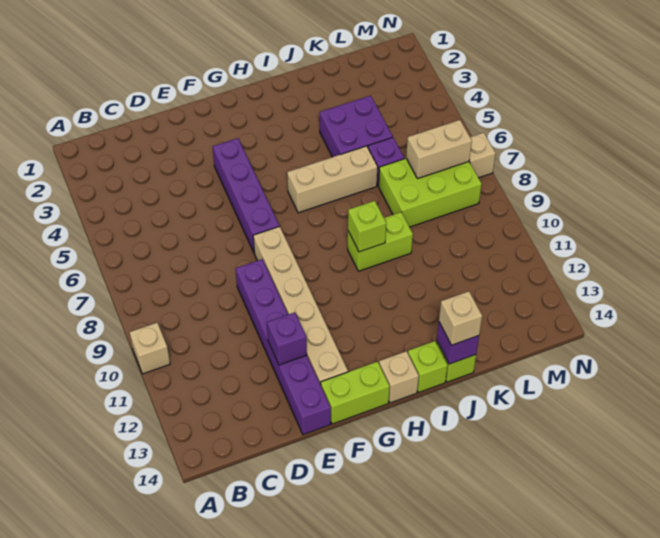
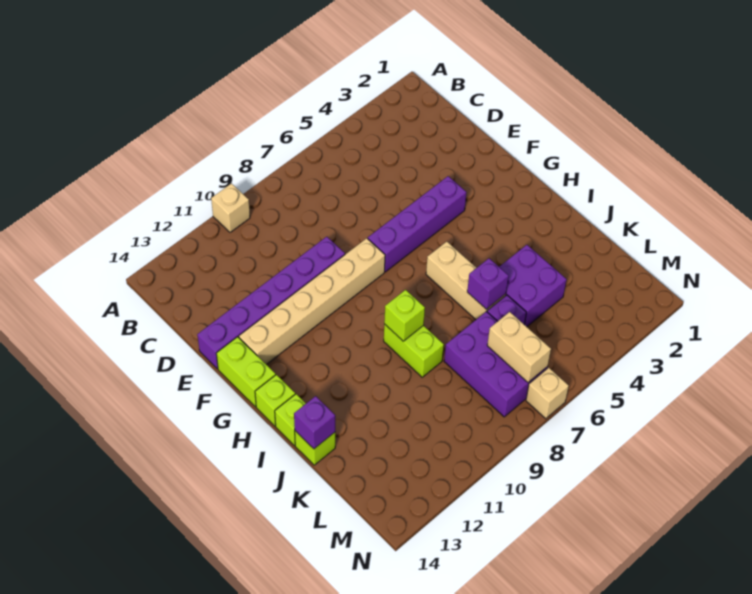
purple brick E12 level 2 -> purple brick J6 level 2
tan brick H14 level 1 -> lime brick H14 level 1
tan brick J14 level 3 -> none
lime brick K7:M8 level 1 -> purple brick K7:M8 level 1

